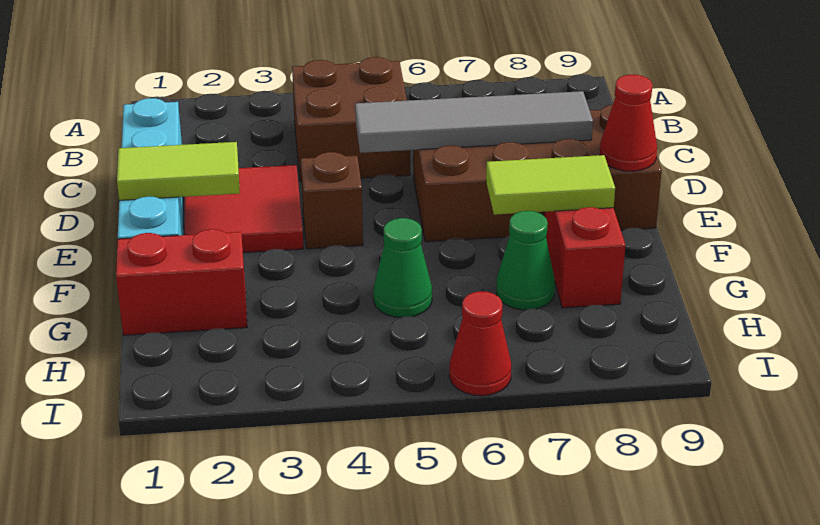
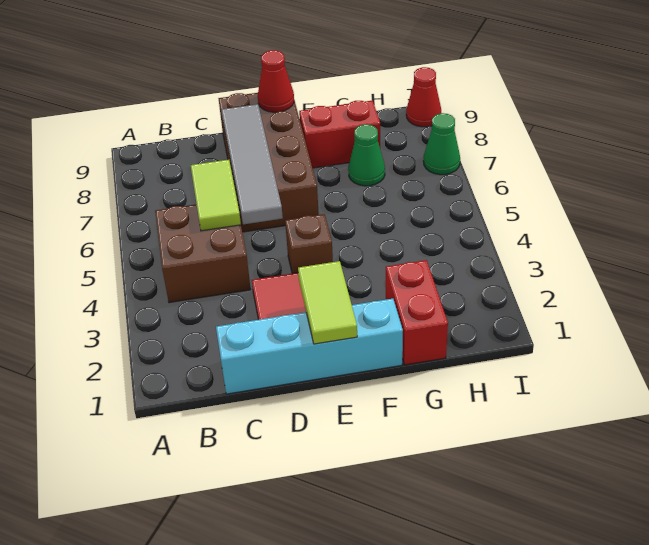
lime tile F7:F8 level 2 -> lime tile C5:C6 level 2
green cone G5 level 1 -> green cone I7 level 1
red cone I6 level 1 -> red cone I9 level 1

